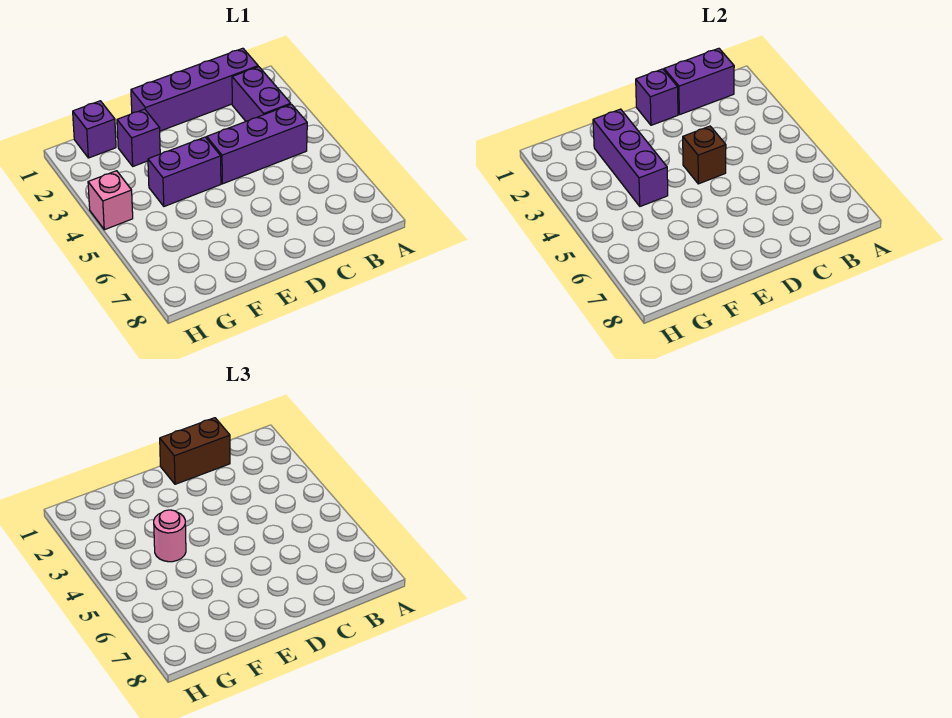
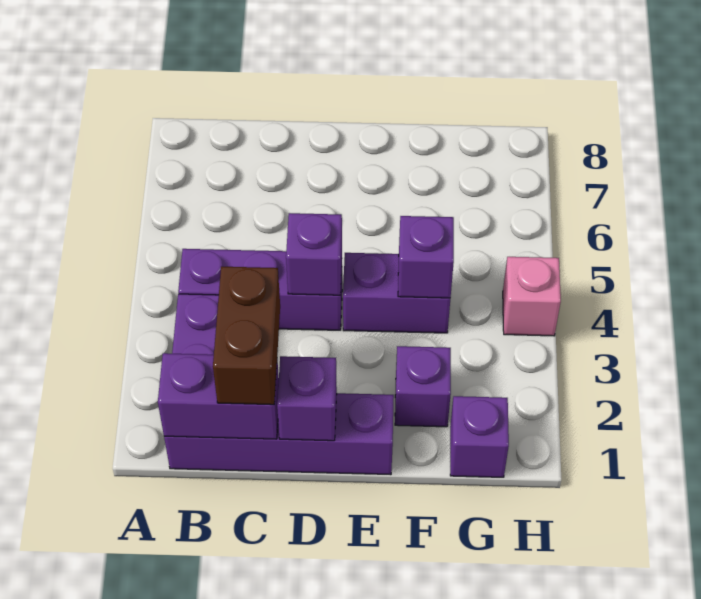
brown brick C1:D1 level 3 -> brown brick C1:C2 level 3
brown brick D4 level 2 -> purple brick D4 level 2
purple brick F2:F4 level 2 -> purple brick F4 level 2
pink round brick F4 level 3 -> none

